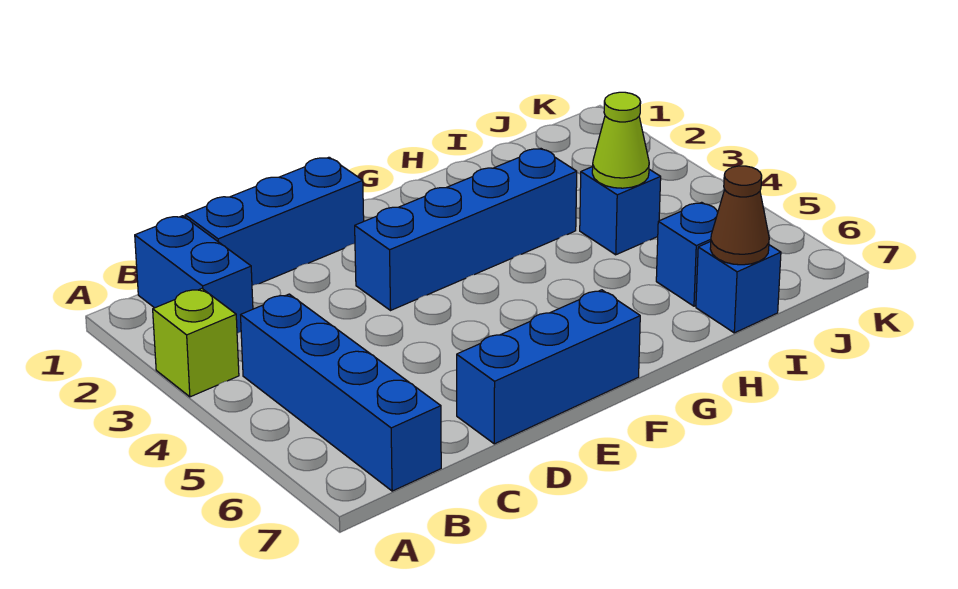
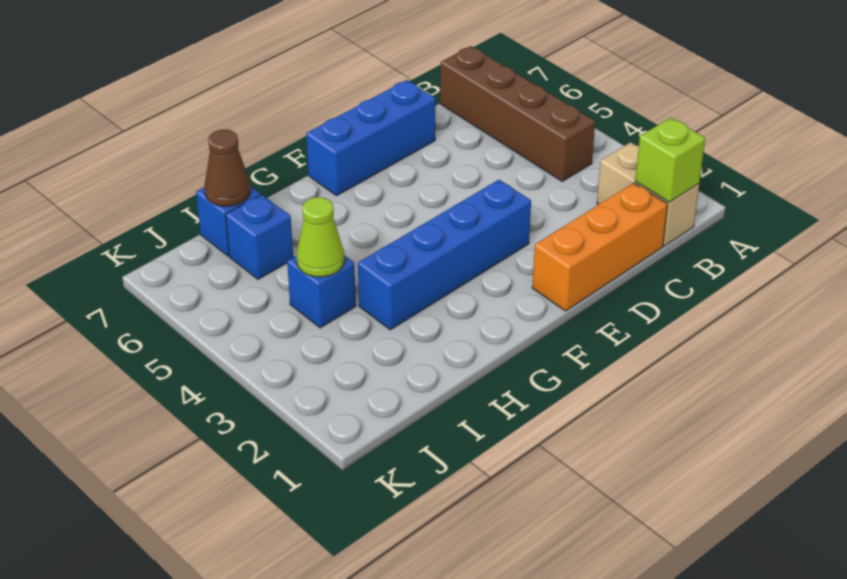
lime brick A3 level 1 -> lime brick B1 level 2
blue brick B1:B2 level 1 -> tan brick B1:B2 level 1
blue brick B4:B7 level 1 -> brown brick B4:B7 level 1
blue brick C1:E1 level 1 -> orange brick C1:E1 level 1

